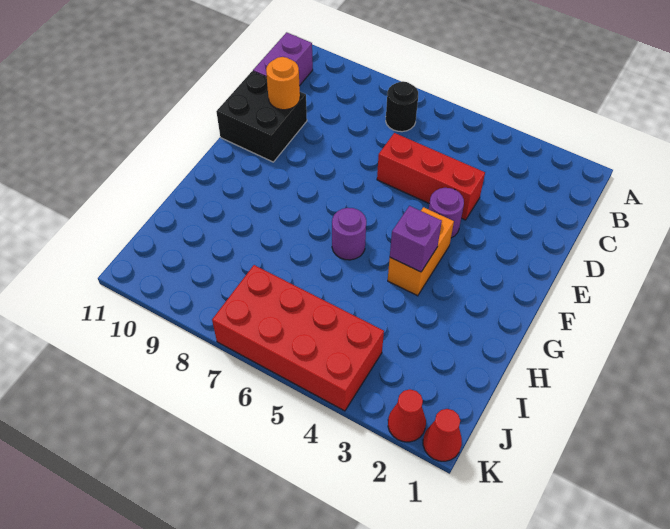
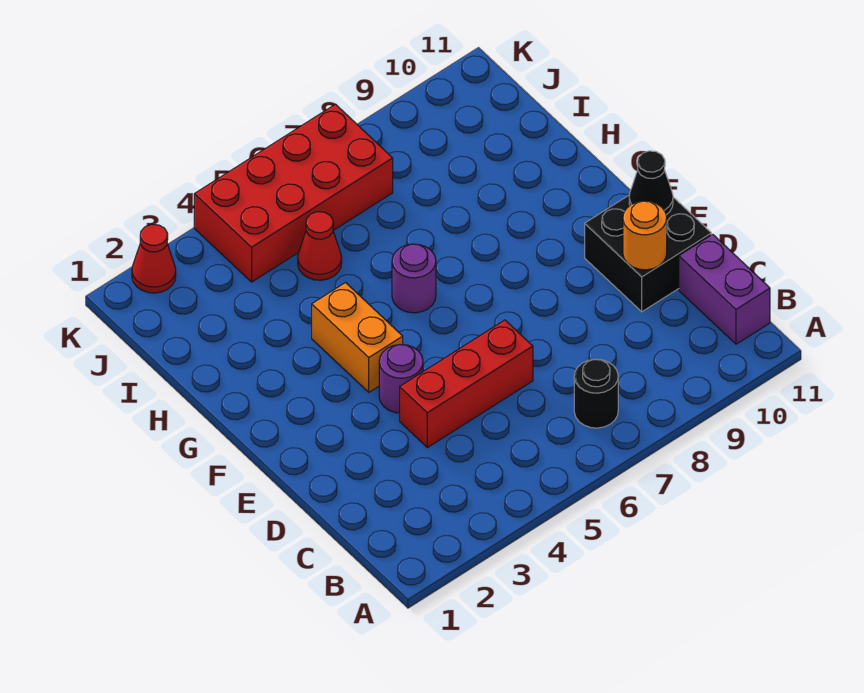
none -> black cone E11 level 2
purple brick G4 level 2 -> none
red cone K1 level 1 -> red cone I5 level 1

